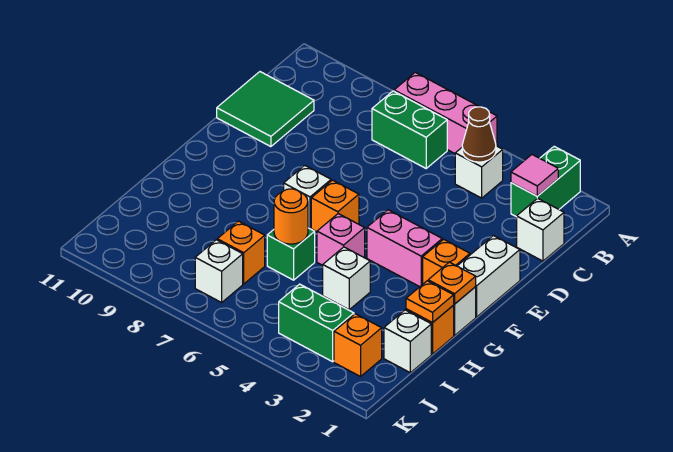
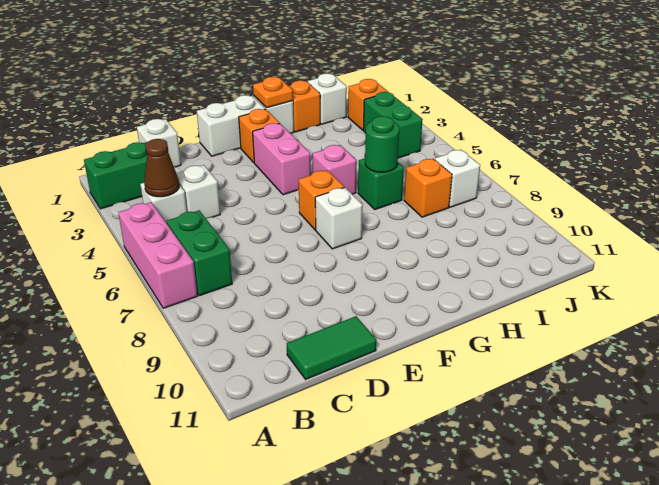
pink tile B2 level 2 -> none
green tile C10:D11 level 1 -> green tile C11:D11 level 1
orange plate H1 level 2 -> none
white brick H4 level 1 -> white brick C4 level 1
orange round brick H6 level 2 -> green round brick H6 level 2

